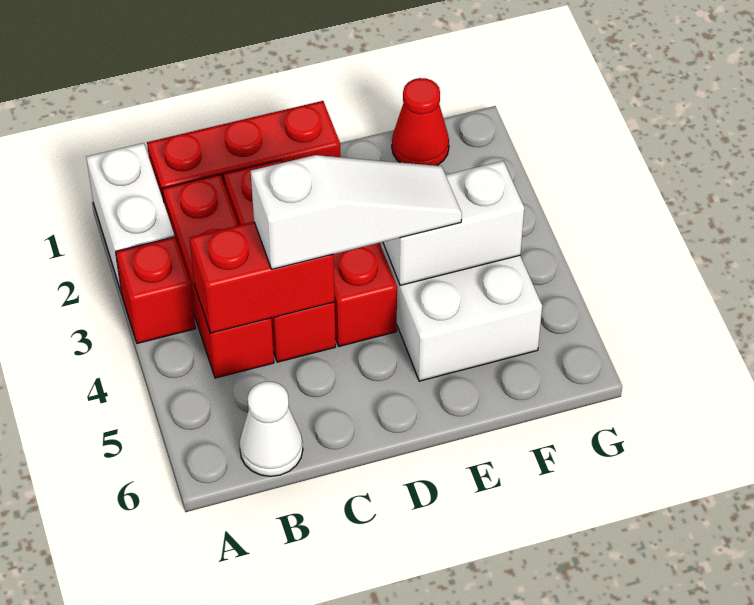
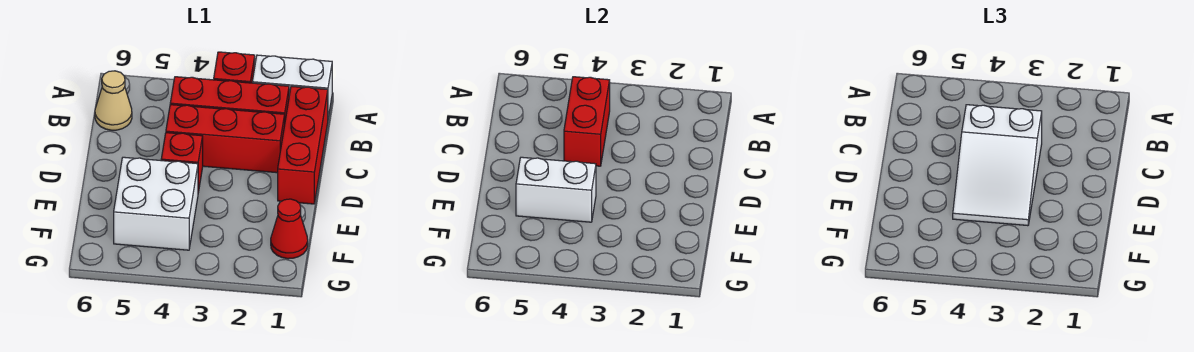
white cone B6 level 1 -> tan cone B6 level 1
white slope C4:E4 level 3 top C -> white slope C3:E4 level 3 top C
white brick E4:F4 level 2 -> white brick E4:E5 level 2

